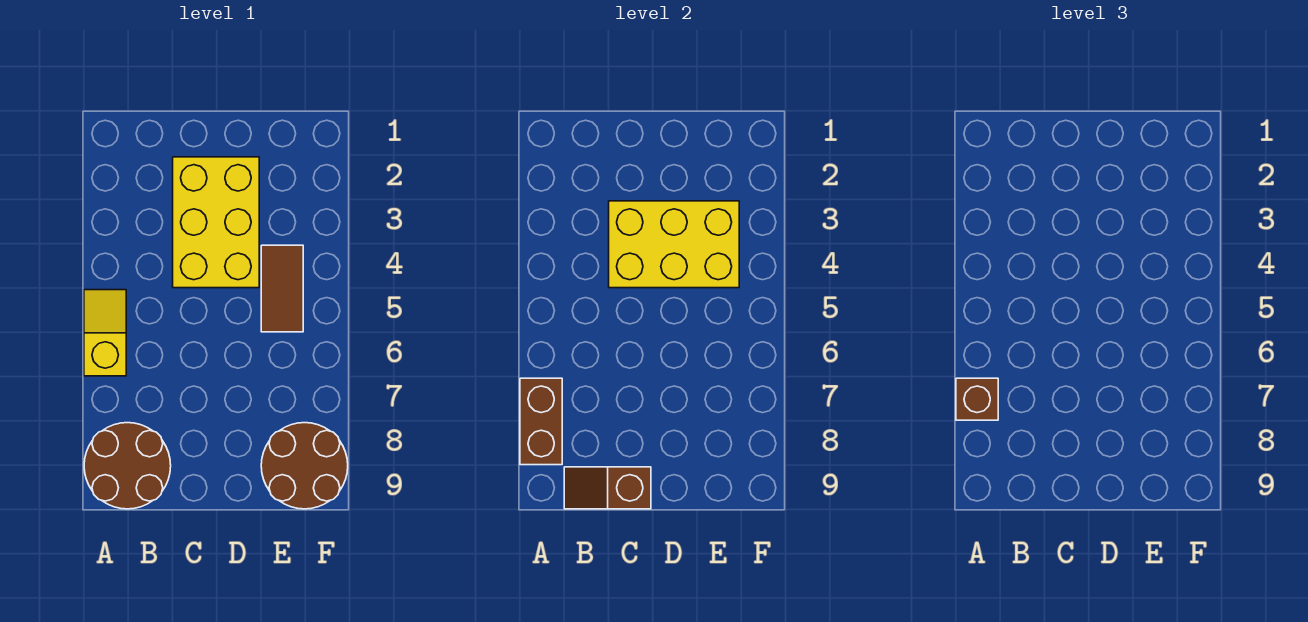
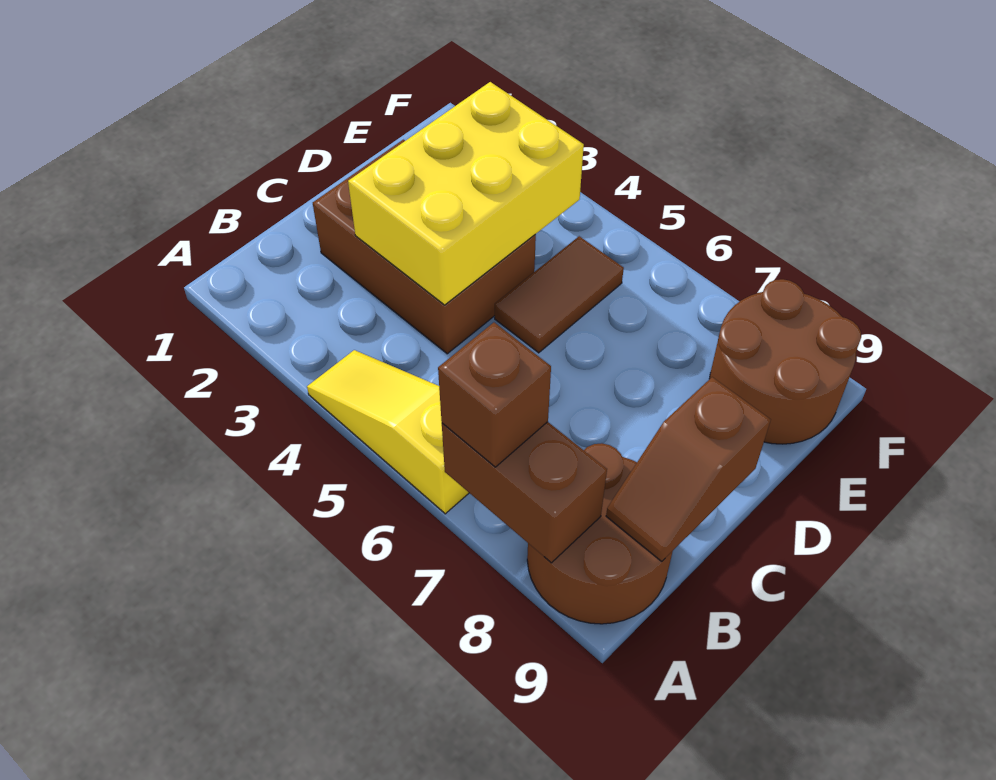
yellow slope A5:A6 level 1 top 6 -> yellow slope A4:A6 level 1 top 6
yellow brick C2:D4 level 1 -> brown brick C2:D4 level 1
brown tile E4:E5 level 1 -> brown tile D5:E5 level 1

